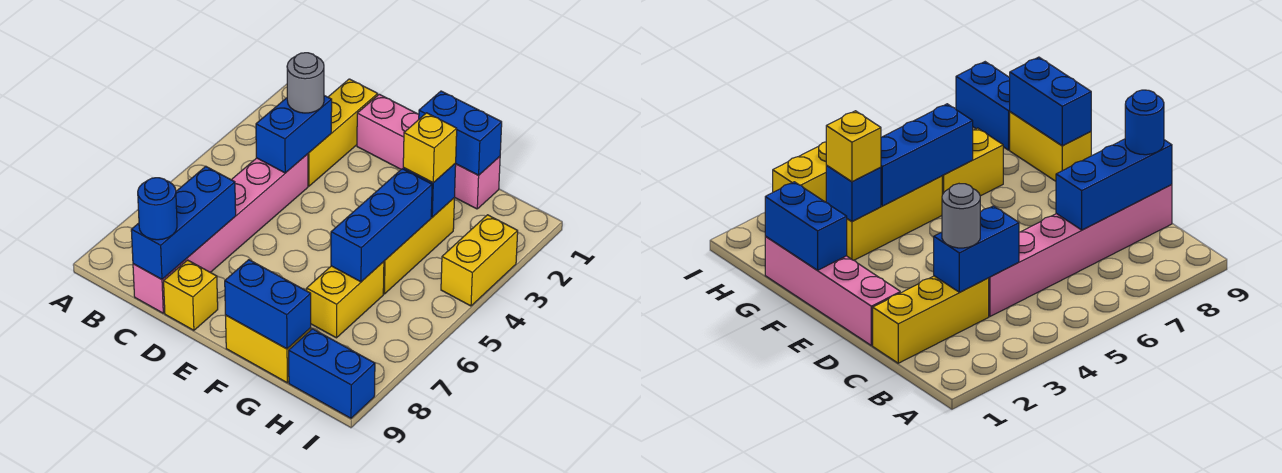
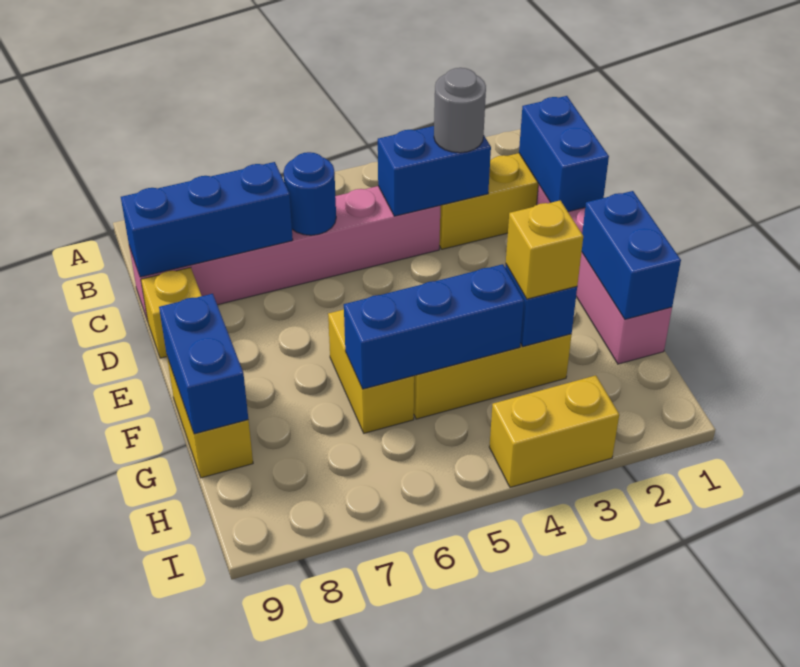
blue round brick C9 level 3 -> blue round brick C6 level 2
yellow brick G6:G7 level 1 -> yellow brick F6:G6 level 1
blue brick H9:I9 level 1 -> blue brick C1:D1 level 2

